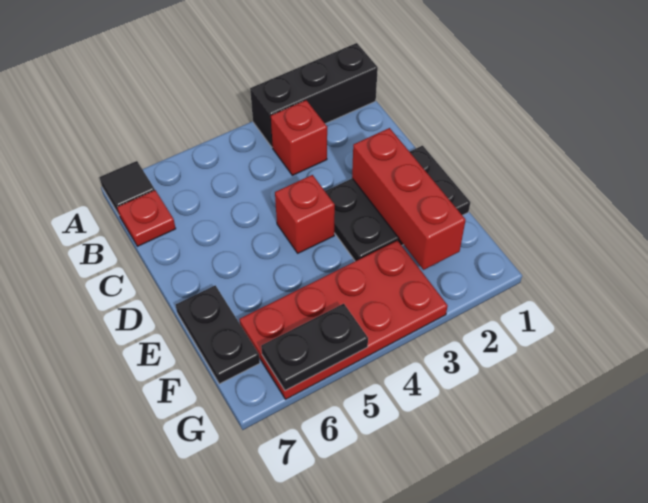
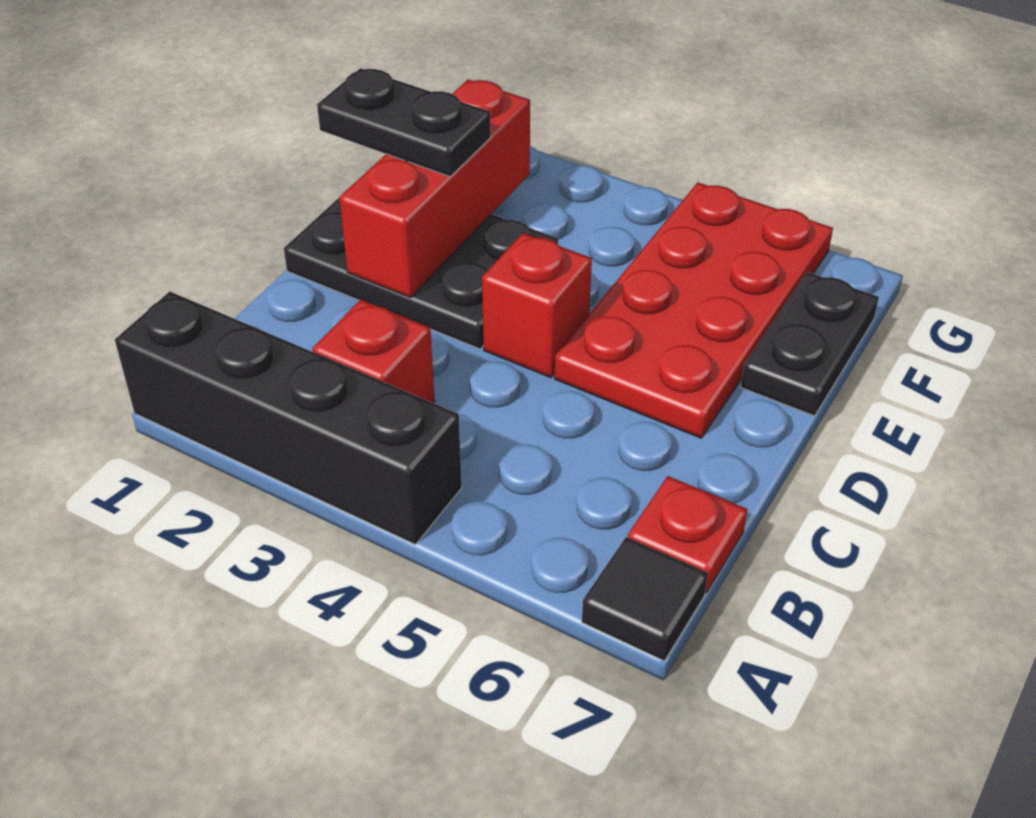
black brick A1:A3 level 1 -> black brick A1:A4 level 1
red plate F3:G6 level 1 -> red plate D5:G6 level 1
black plate G5:G6 level 2 -> black plate E1:E2 level 3

